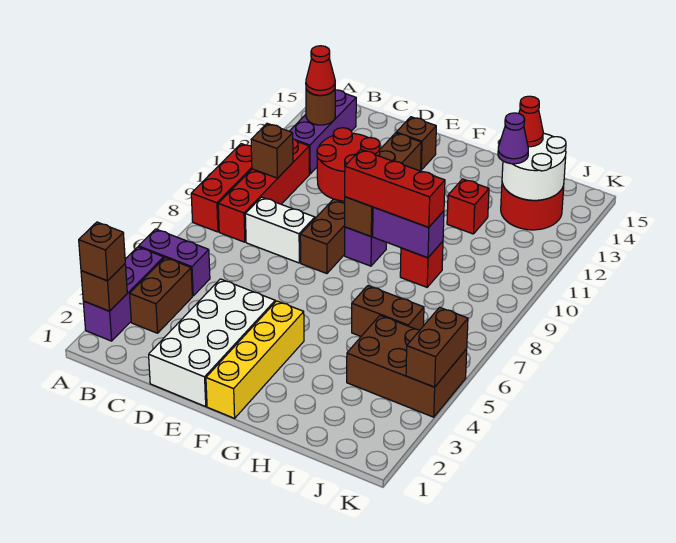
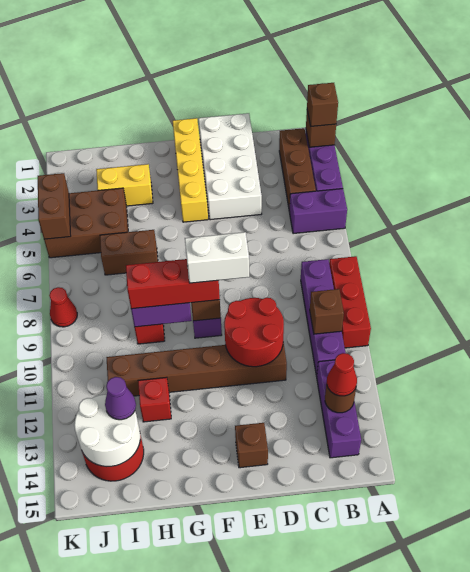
brown brick B3:B4 level 1 -> brown brick B2:B4 level 1
red brick B8:B11 level 1 -> purple brick B8:B11 level 1
white brick C8:D8 level 1 -> white brick E9:F9 level 4
brown brick E8:E13 level 1 -> brown brick D11:I11 level 1
none -> yellow brick H3:I3 level 1
red cone I14 level 3 -> red cone K8 level 1

